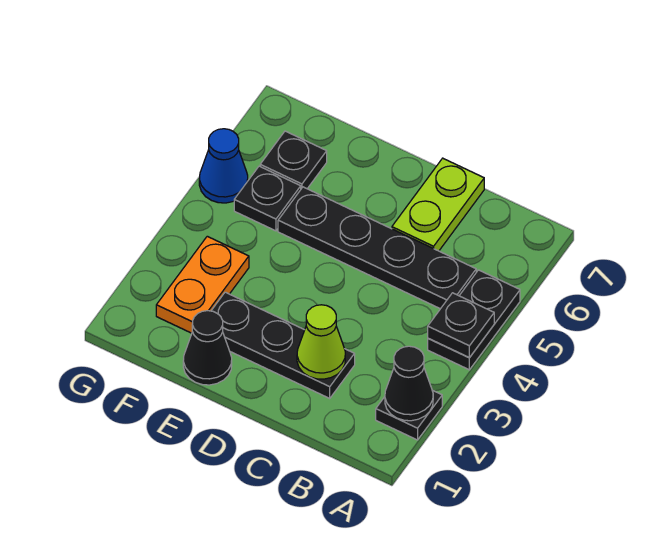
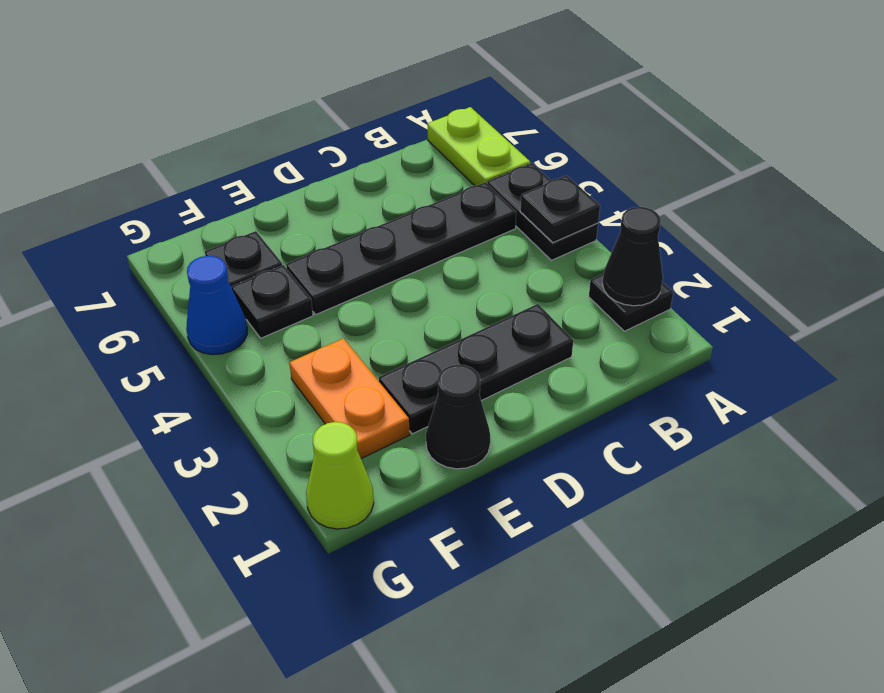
lime cone C2 level 2 -> lime cone G1 level 1
lime plate C6:C7 level 1 -> lime plate A6:A7 level 1

